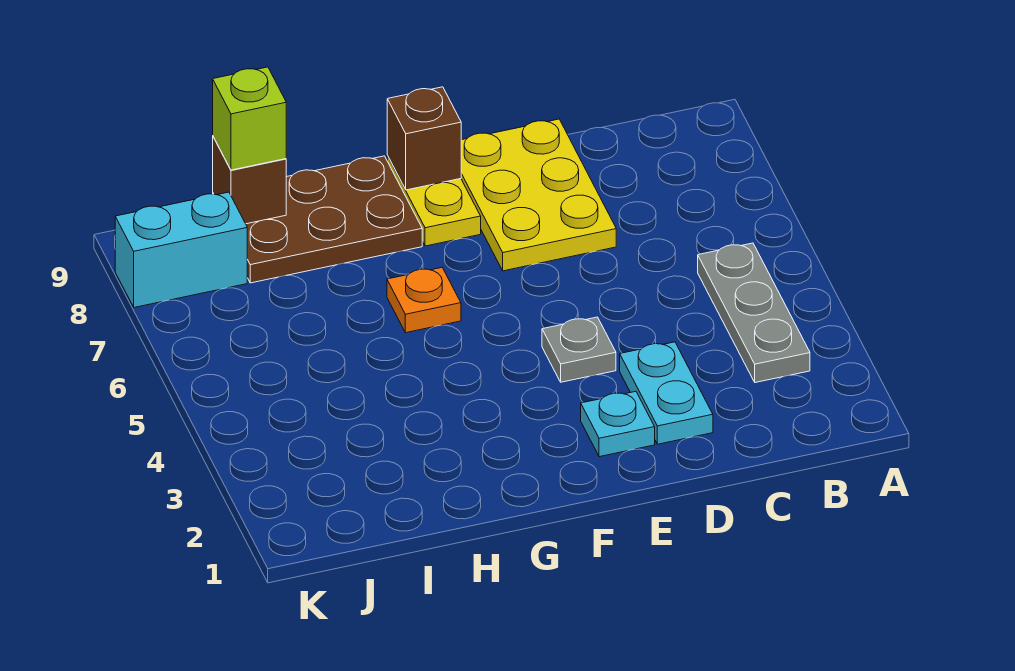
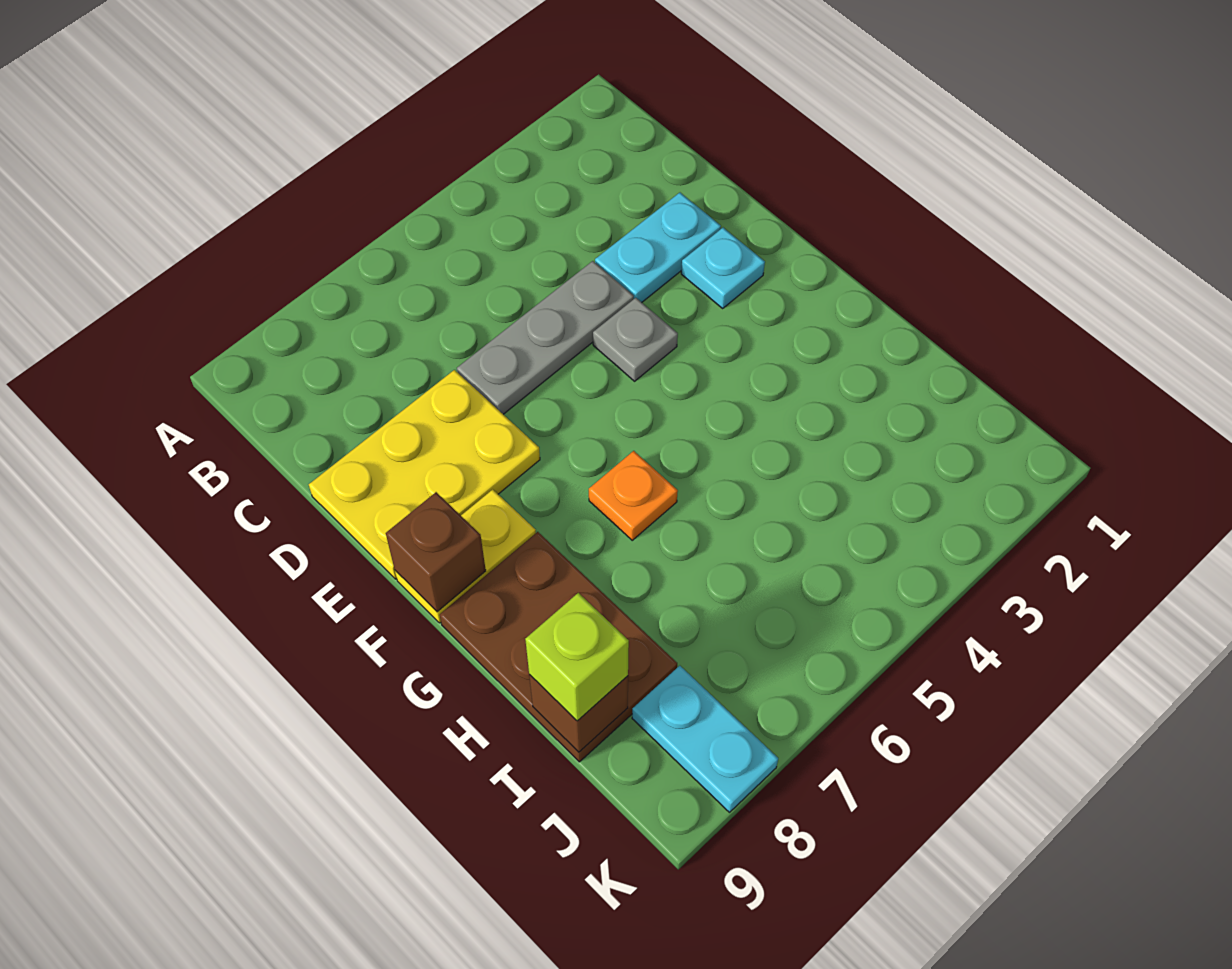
grey plate B3:B5 level 1 -> grey plate D4:D6 level 1
cyan brick J8:K8 level 1 -> cyan plate J8:K8 level 1

